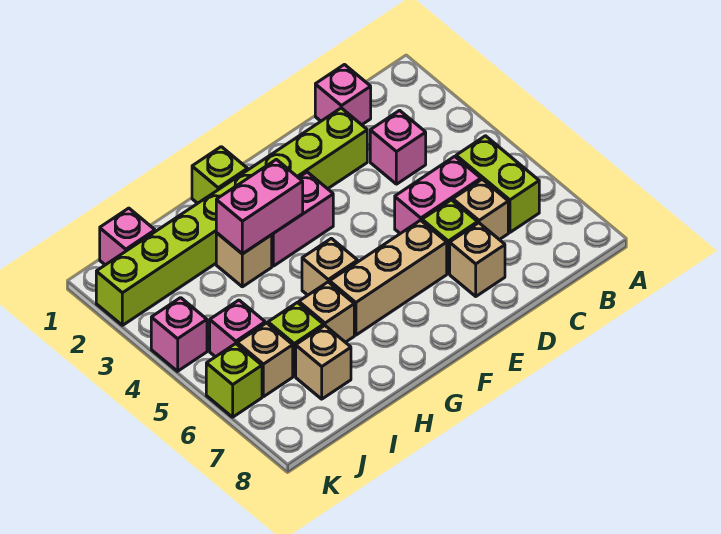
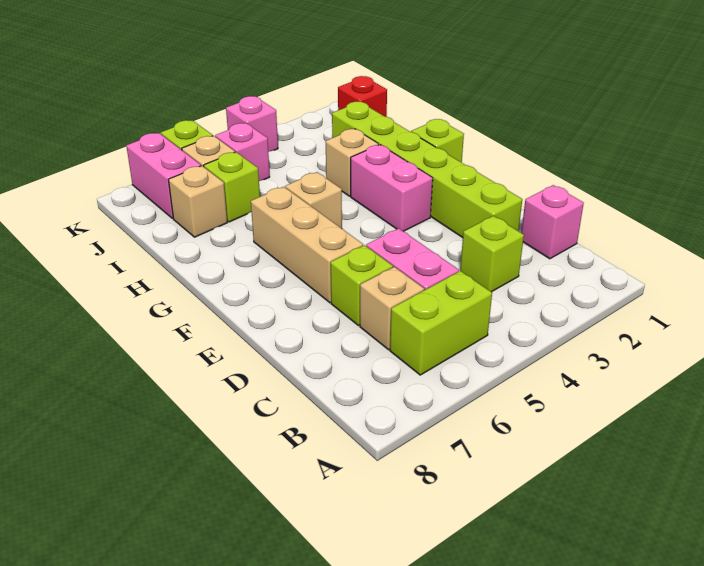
pink brick C3 level 1 -> lime brick C3 level 1
lime brick D2:K2 level 1 -> lime brick D2:I2 level 1
tan brick D7 level 1 -> none
pink brick G3:H3 level 2 -> pink brick J7:K7 level 1
tan brick H6 level 1 -> none
pink brick J1 level 1 -> red brick J1 level 1

